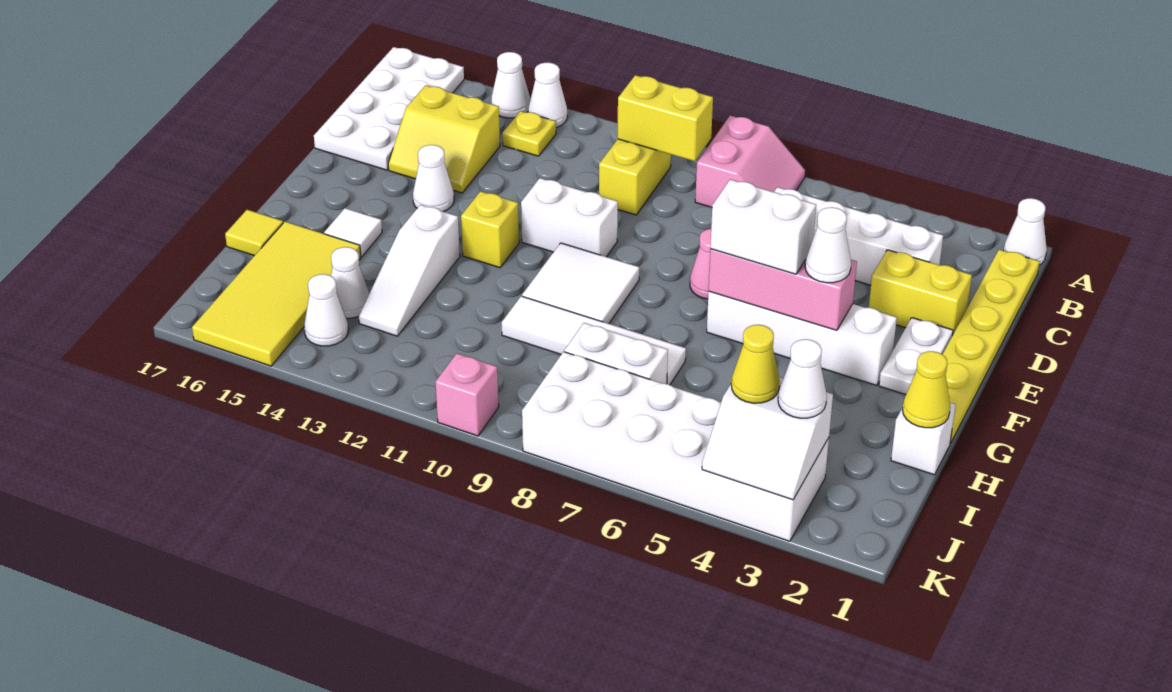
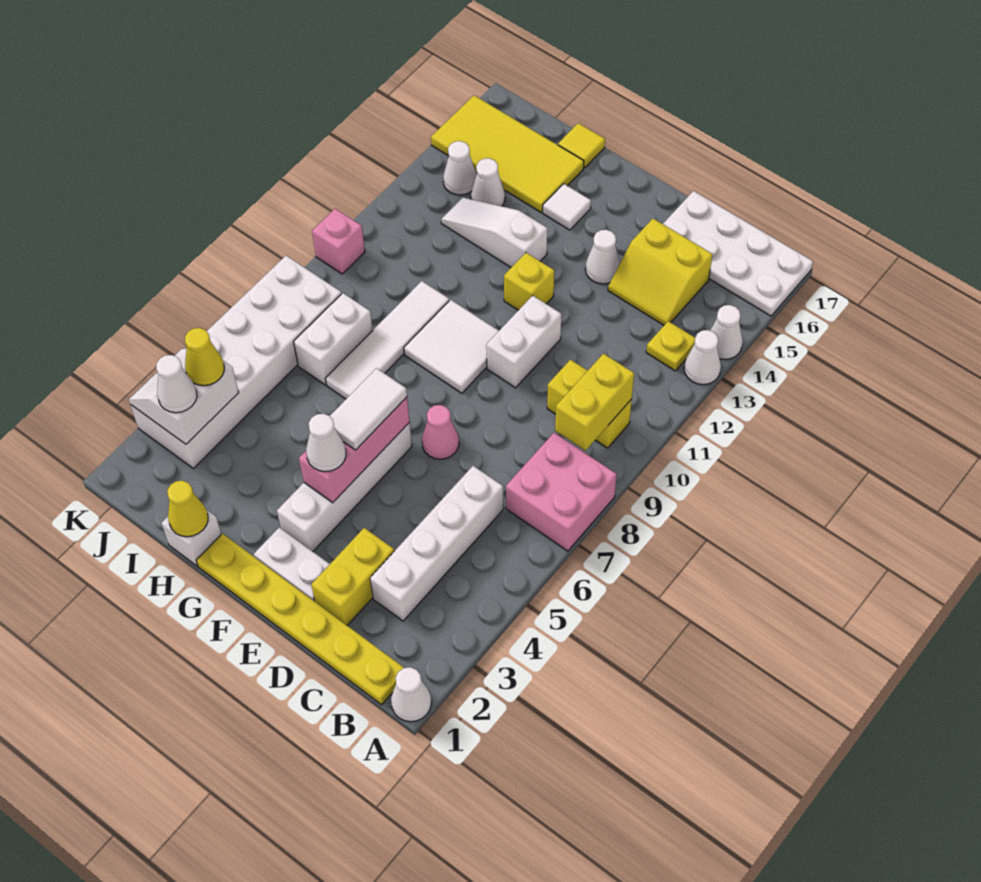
pink slope A7:B8 level 1 top 8 -> pink brick A7:B8 level 1
yellow slope C14:D15 level 1 top C -> yellow slope C14:D15 level 1 top 15
white brick F5:F6 level 3 -> white tile F5:F6 level 3

